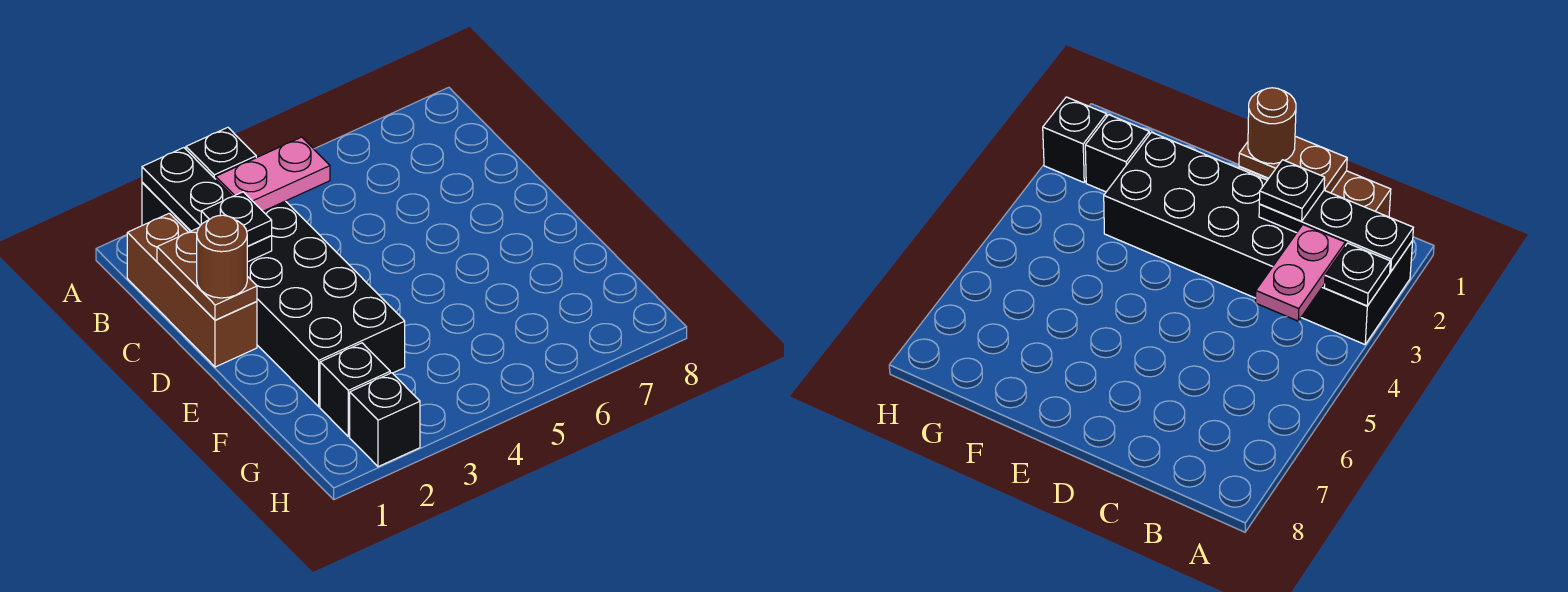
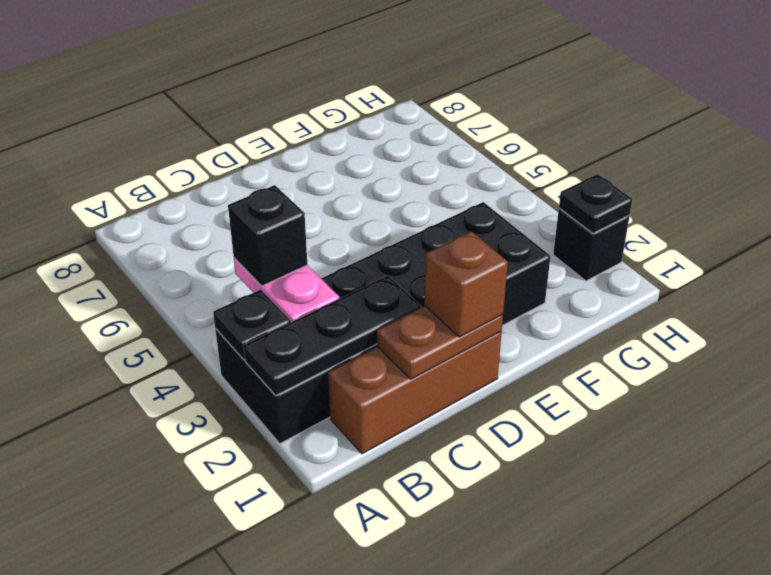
black plate C2 level 3 -> black plate H2 level 2
brown round brick D1 level 3 -> brown brick D1 level 3
black brick G2 level 1 -> black brick B4 level 3

